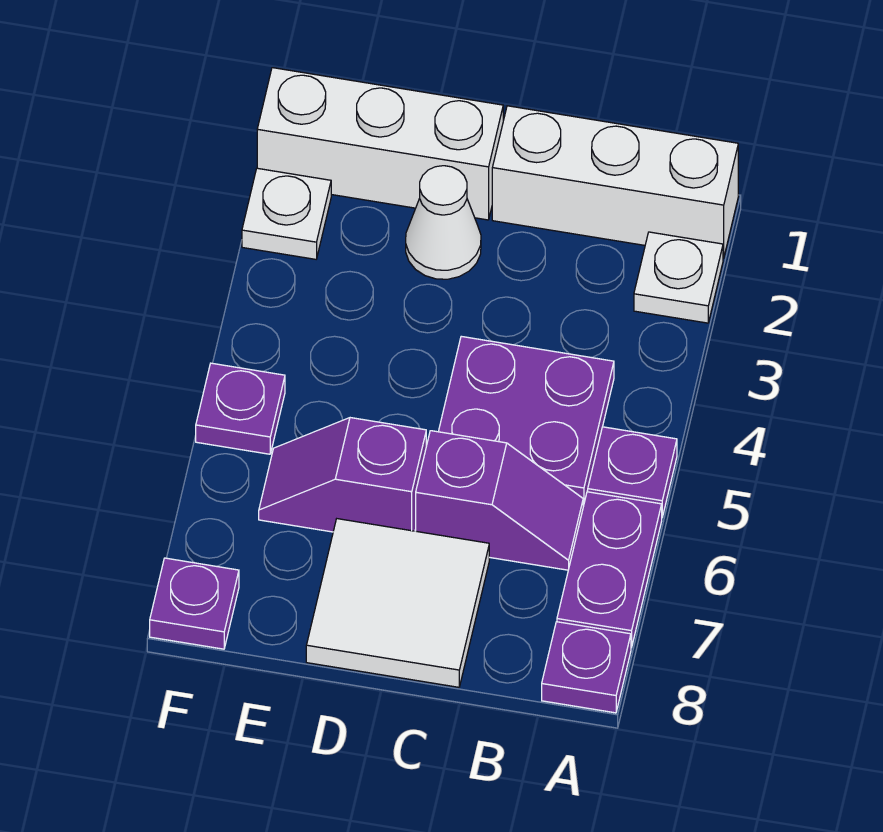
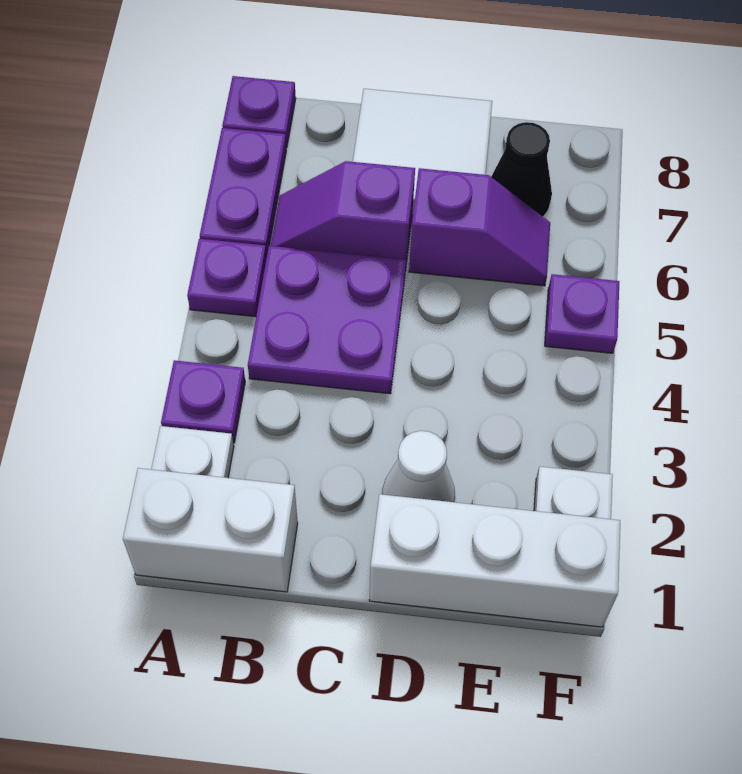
white brick A1:C1 level 1 -> white brick A1:B1 level 1
none -> black cone E7 level 1
purple plate F8 level 1 -> purple plate A3 level 1

